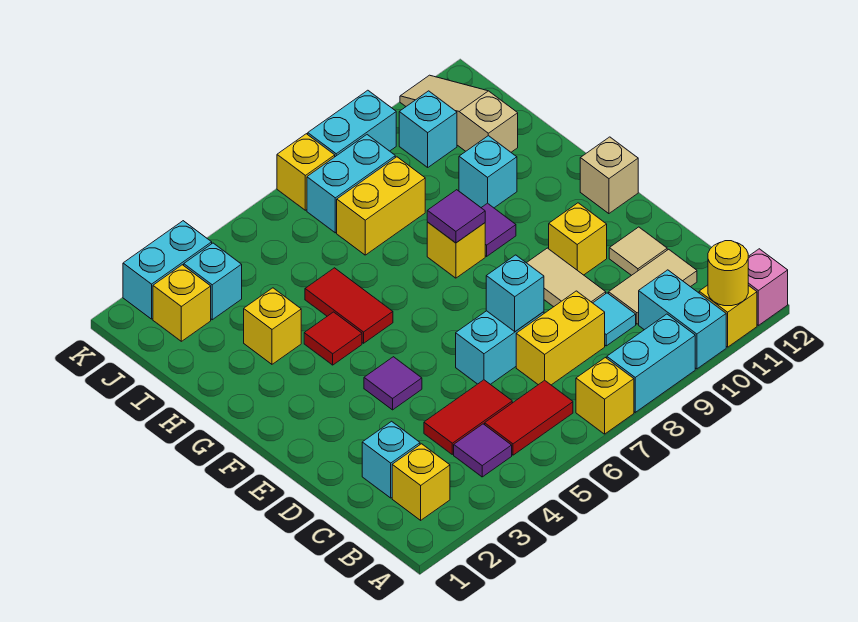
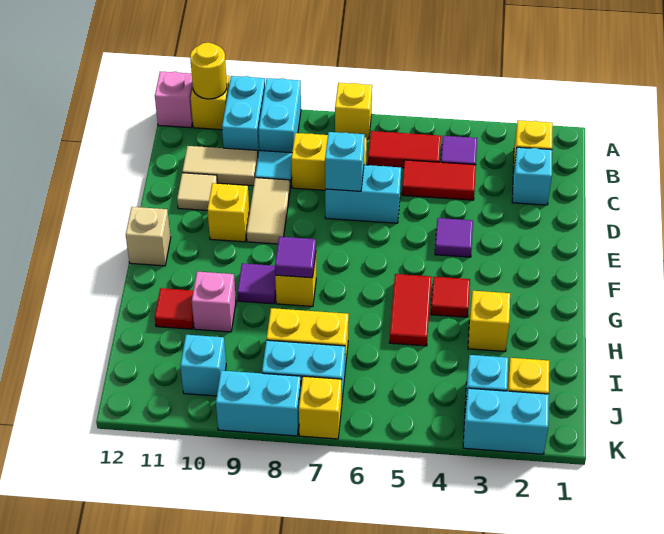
cyan brick A8:A9 level 1 -> cyan brick A9:B9 level 1
cyan brick H10 level 1 -> pink brick H10 level 1
none -> red tile H11 level 1
tan slope I11:K11 level 1 top I -> none

